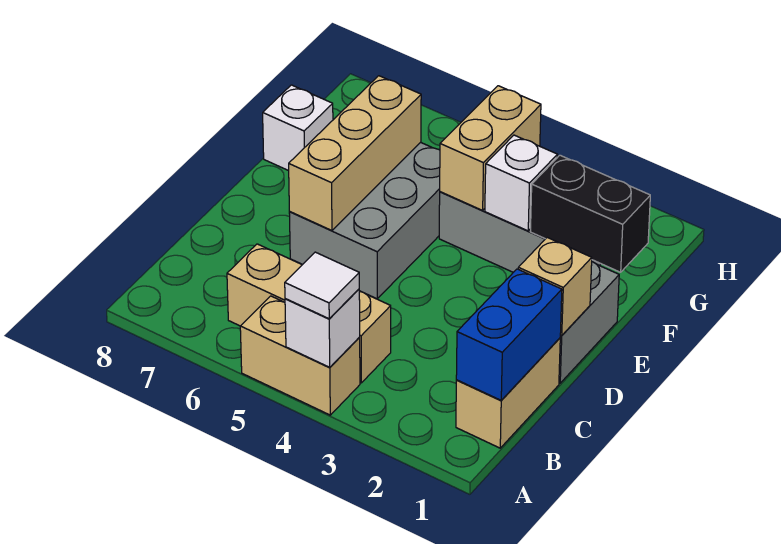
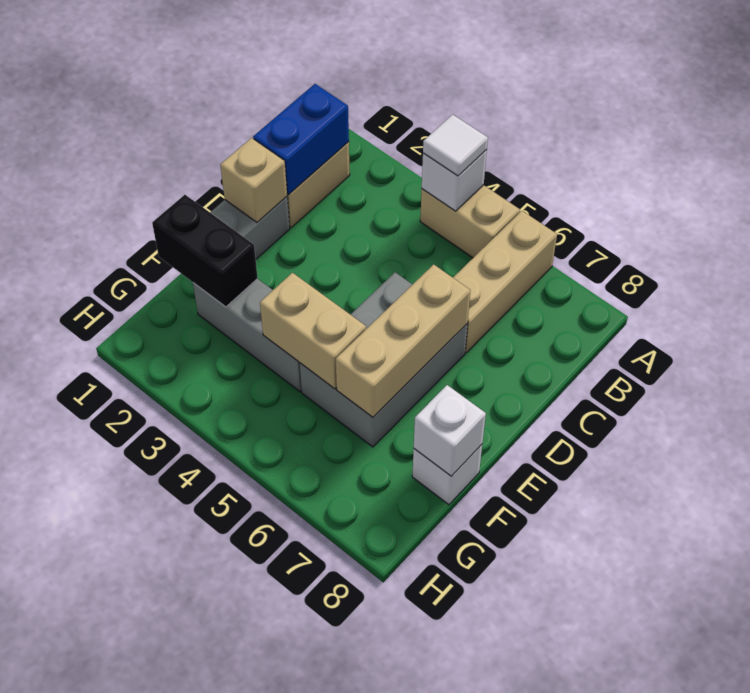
tan brick B4:B6 level 1 -> tan brick A6:C6 level 1
white brick F3 level 2 -> white brick F8 level 2
tan brick F4:G4 level 2 -> tan brick F4:F5 level 2

